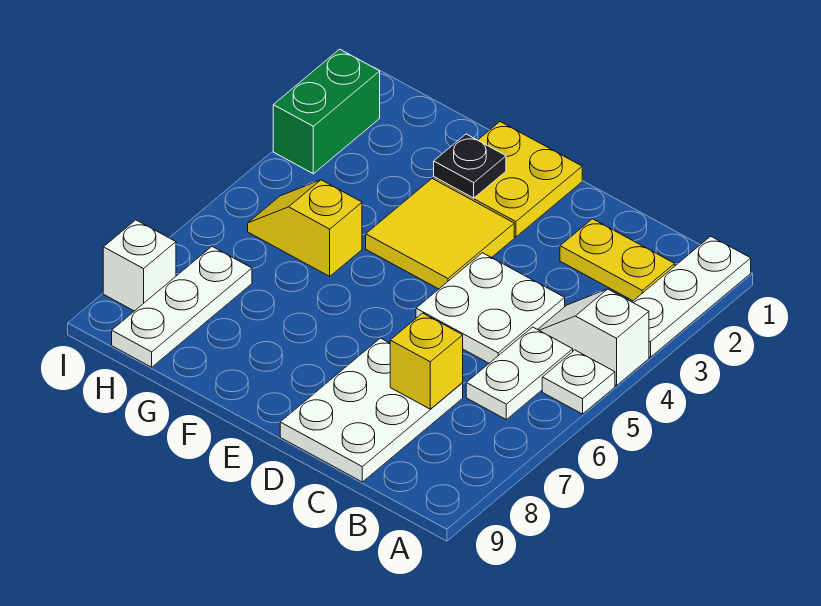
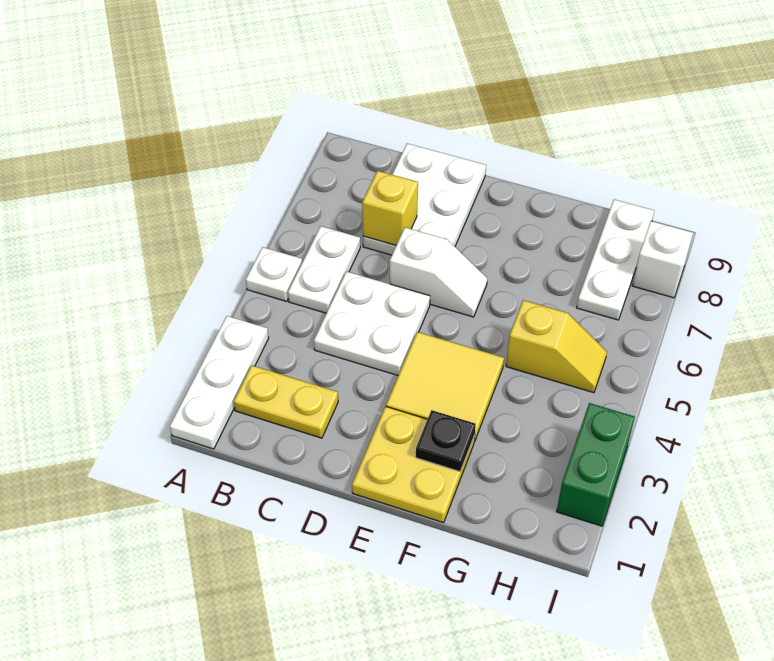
white slope A4:B4 level 1 top A -> white slope D6:E6 level 1 top D

